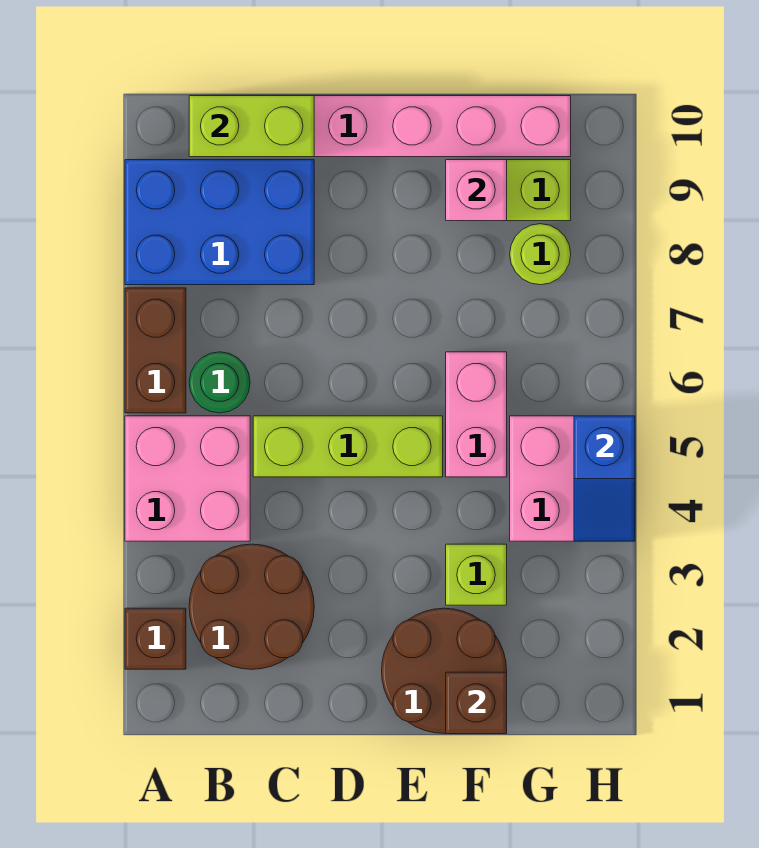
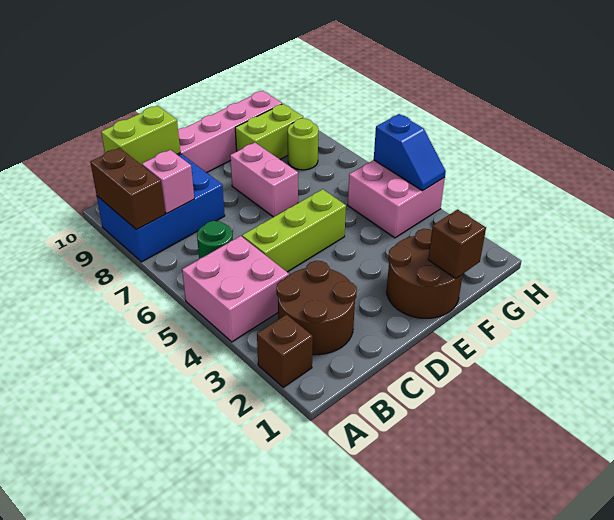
brown brick A6:A7 level 1 -> brown brick A8:A9 level 2
lime brick F3 level 1 -> none
pink brick F5:F6 level 1 -> pink brick E7:E8 level 1
pink brick F9 level 2 -> pink brick B8 level 2

